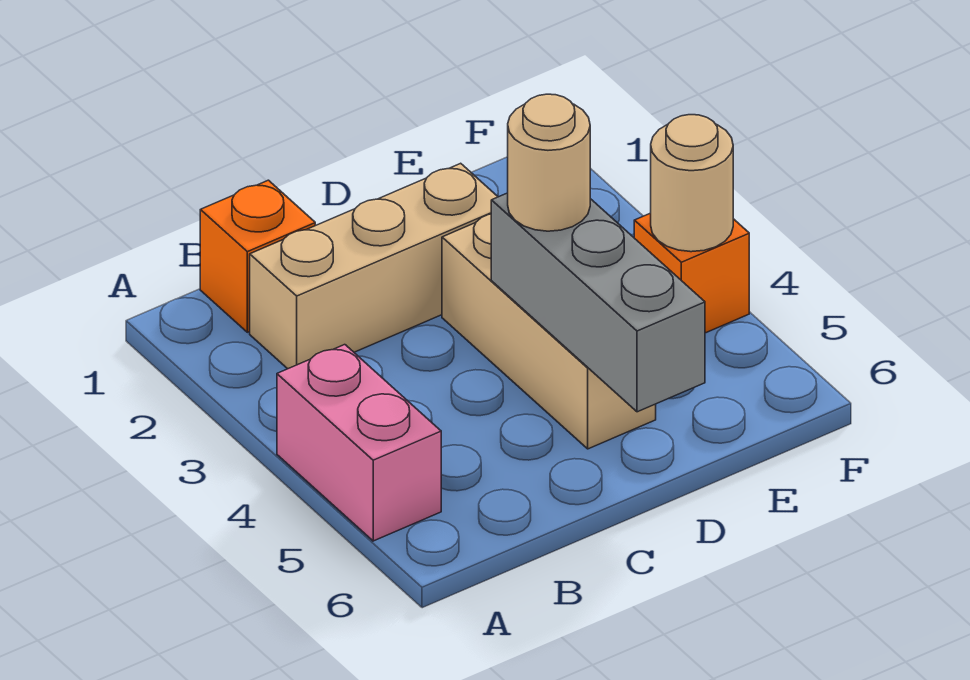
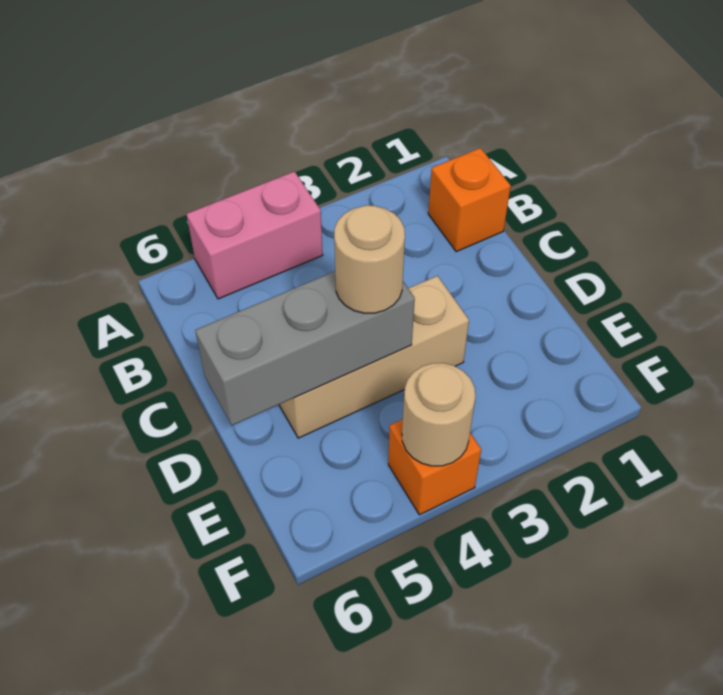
tan brick B2:D2 level 1 -> none

